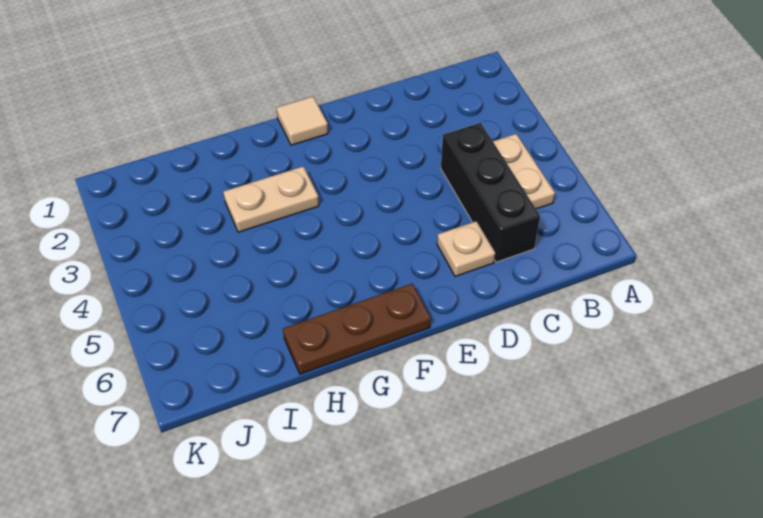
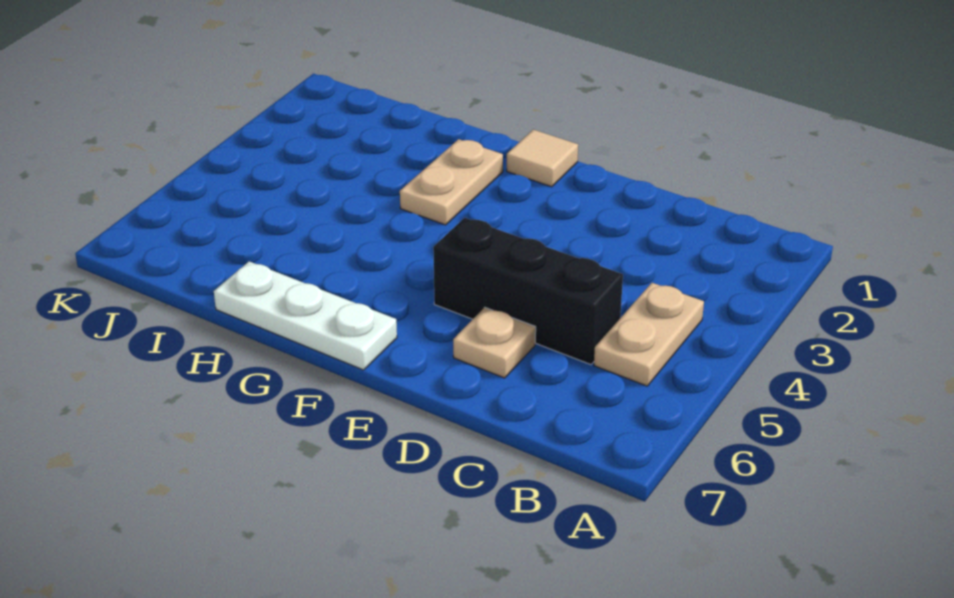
black brick C4:C6 level 1 -> black brick C5:E5 level 1
brown plate F7:H7 level 1 -> white plate F7:H7 level 1
tan plate G3:H3 level 1 -> tan plate G2:G3 level 1

